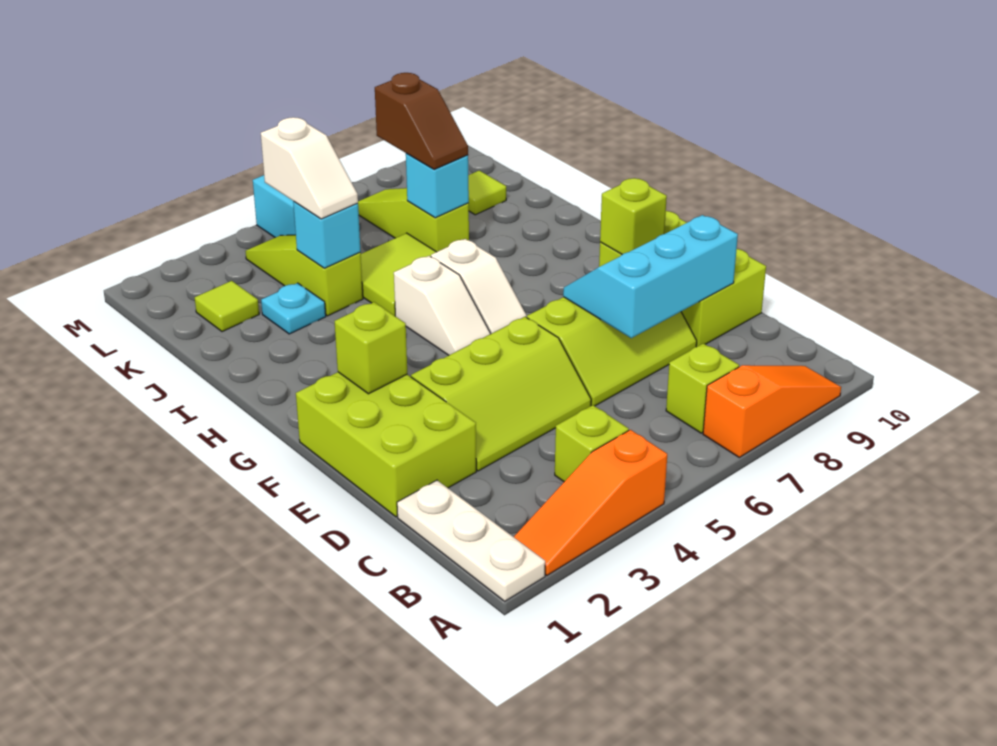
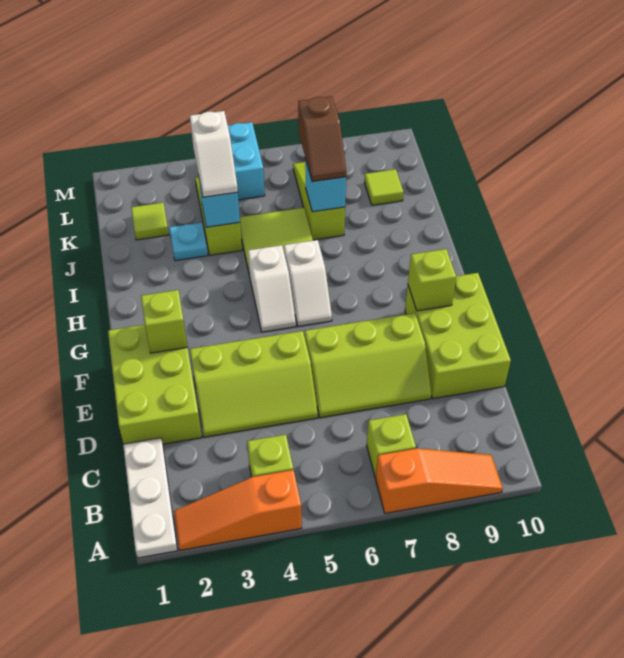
cyan slope D7:E9 level 2 top D -> none

